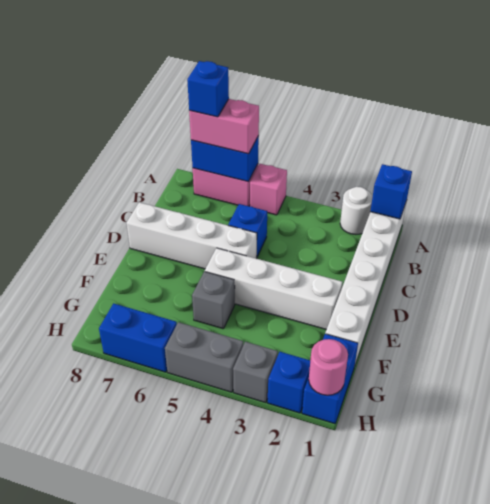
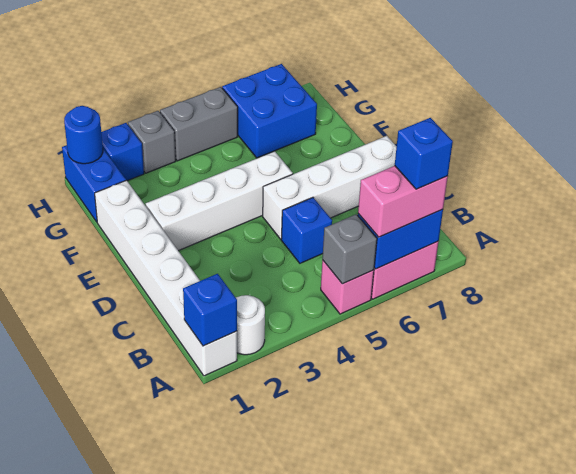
grey brick F5 level 1 -> grey brick A5 level 2
pink round brick H1 level 2 -> blue round brick H1 level 2
blue brick H6:H7 level 1 -> blue brick G6:H7 level 1

